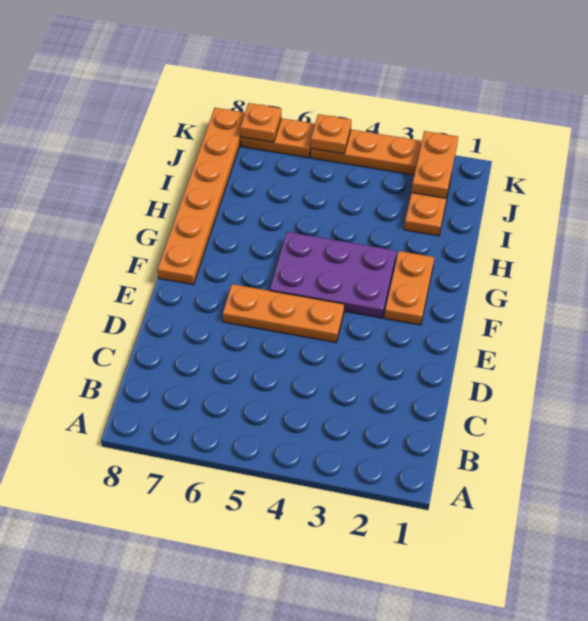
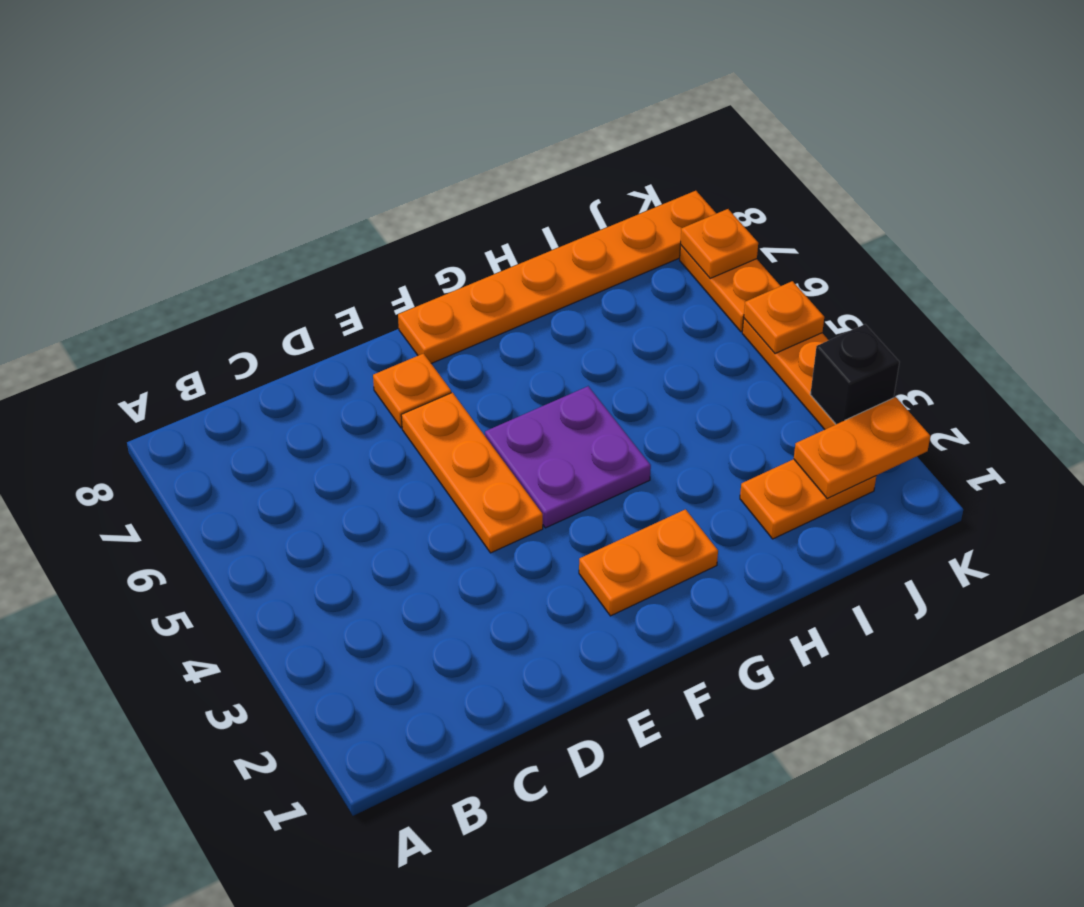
none -> orange plate E7 level 1
purple plate F3:G5 level 1 -> purple plate F4:G5 level 1
none -> black brick K3 level 2

